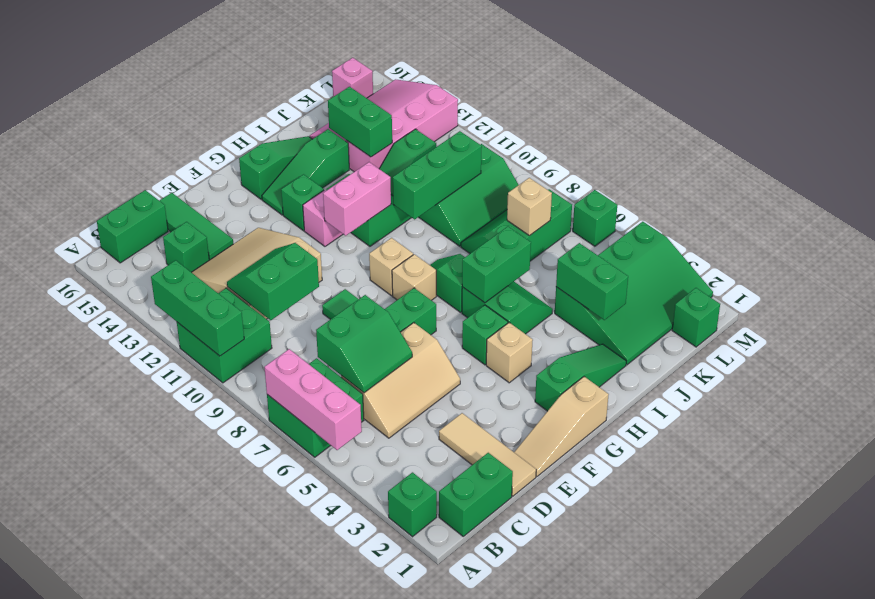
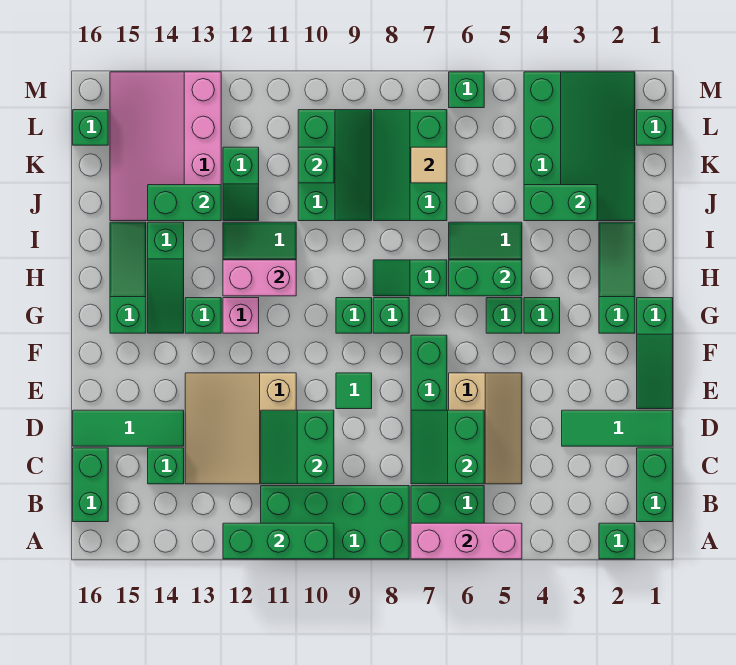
green brick A10:B11 level 1 -> green brick A8:B11 level 1
green slope C6:D7 level 2 top 7 -> green slope C6:D7 level 2 top 6
tan tile D1:D3 level 1 -> green tile D1:D3 level 1
tan slope E1:G1 level 1 top G -> green slope E1:G1 level 1 top G
tan brick G4 level 1 -> green brick G4 level 1
tan brick G8 level 1 -> green brick G8 level 1
tan brick G9 level 1 -> green brick G9 level 1
pink brick G11:H11 level 2 -> pink brick H11:H12 level 2
green brick H6:I6 level 2 -> green brick H5:H6 level 2
green brick I10:K10 level 2 -> green brick K10 level 2
tan brick K7 level 2 -> tan tile K7 level 2
pink brick L16 level 1 -> green brick L16 level 1

